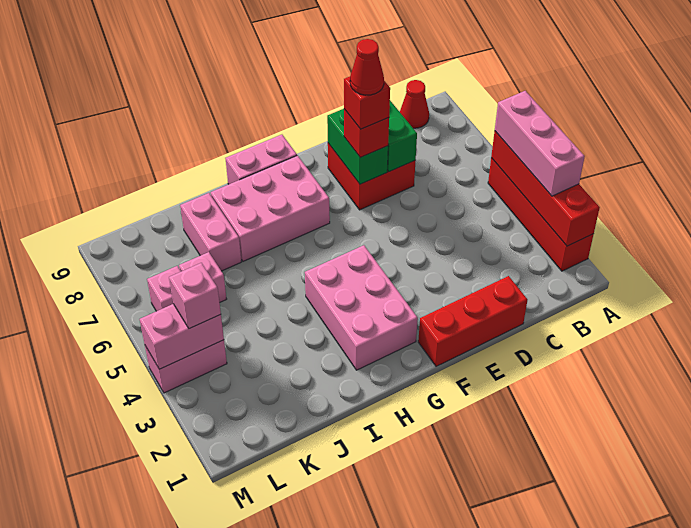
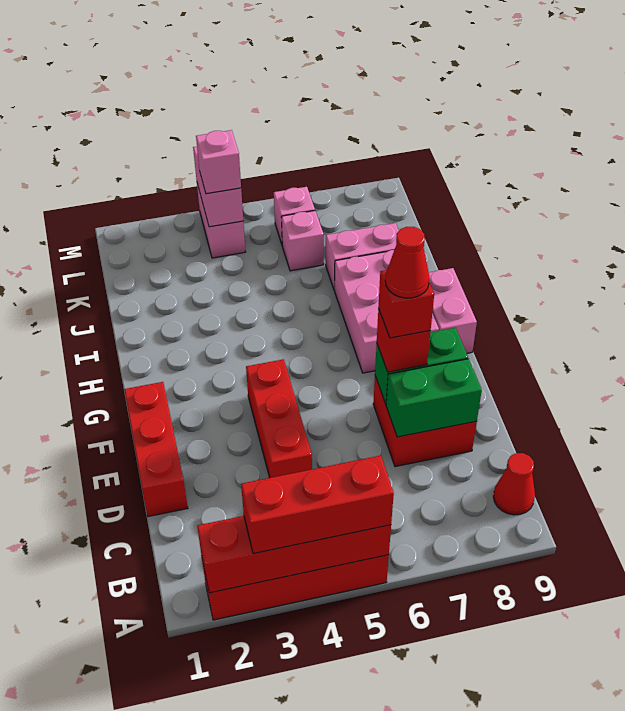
pink brick A3:A5 level 3 -> red brick A3:A5 level 3
none -> red brick D4:F4 level 1
pink brick G2:H4 level 1 -> none

